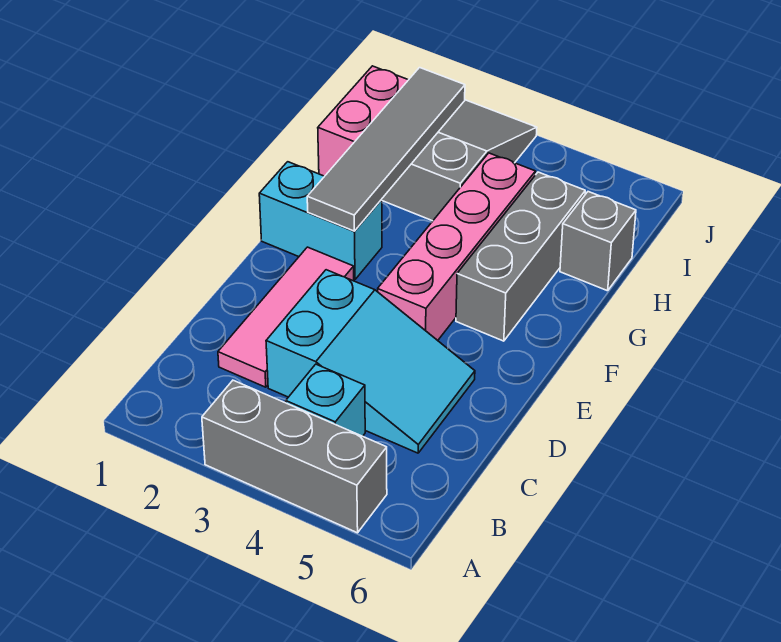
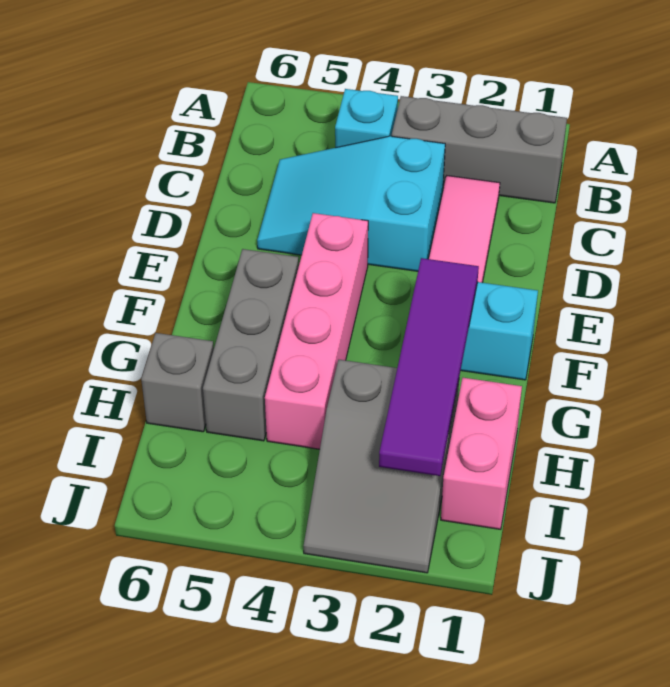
grey brick A3:A5 level 1 -> grey brick B1:B3 level 1
grey tile F2:I2 level 2 -> purple tile F2:I2 level 2

